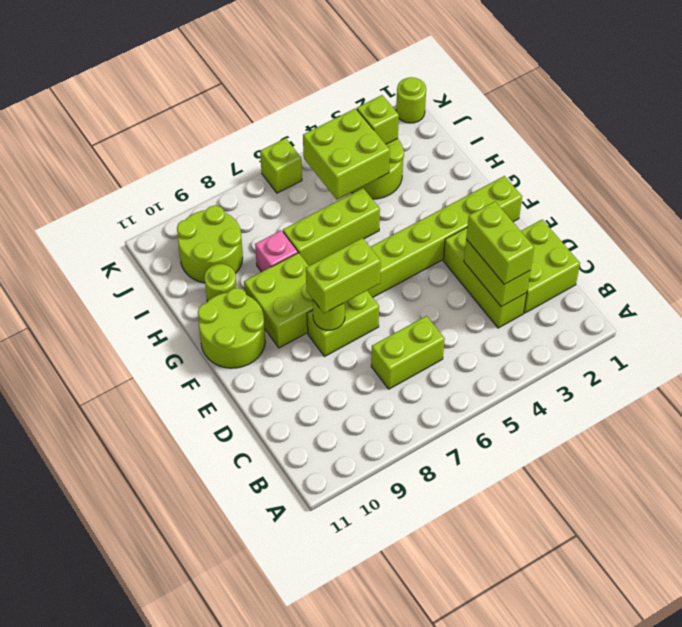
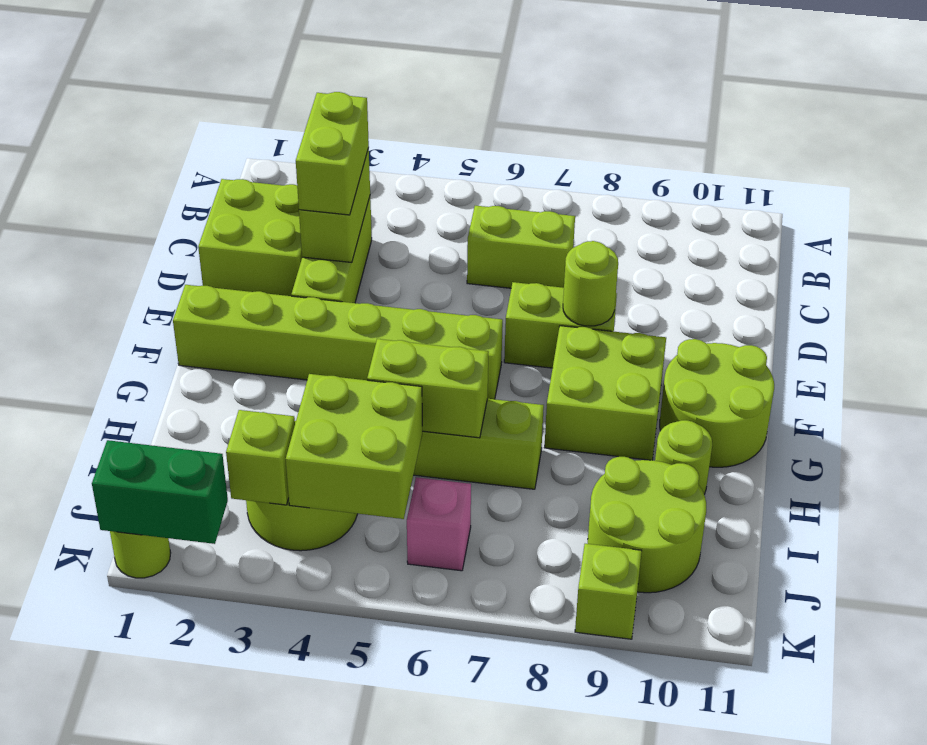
lime brick E7:E8 level 3 -> lime brick H5:H6 level 2
pink brick H8 level 1 -> pink brick J6 level 1
none -> green brick K1:K2 level 2
lime brick K6 level 1 -> lime brick K9 level 1

